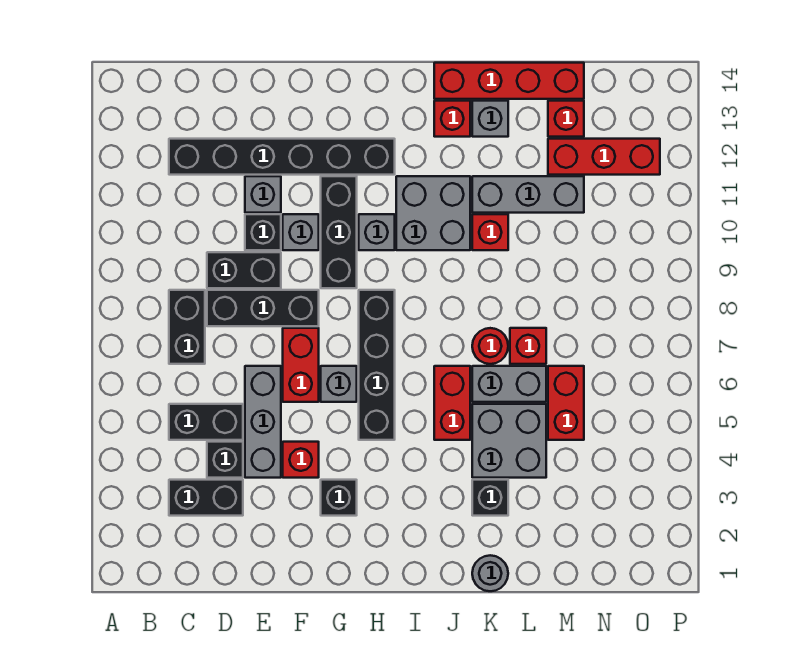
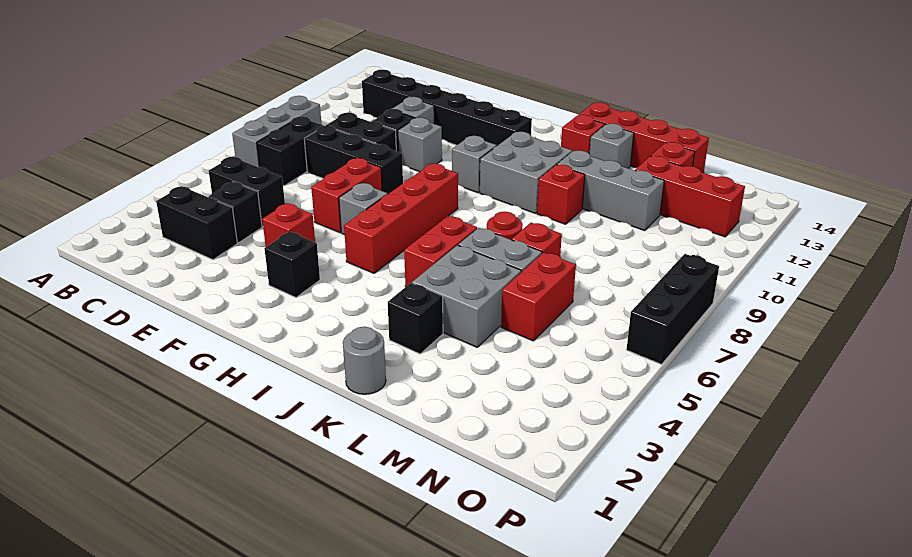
grey brick E4:E6 level 1 -> grey brick B7:B9 level 1
black brick G9:G11 level 1 -> black brick P6:P8 level 1
black brick H5:H8 level 1 -> red brick H5:H8 level 1

